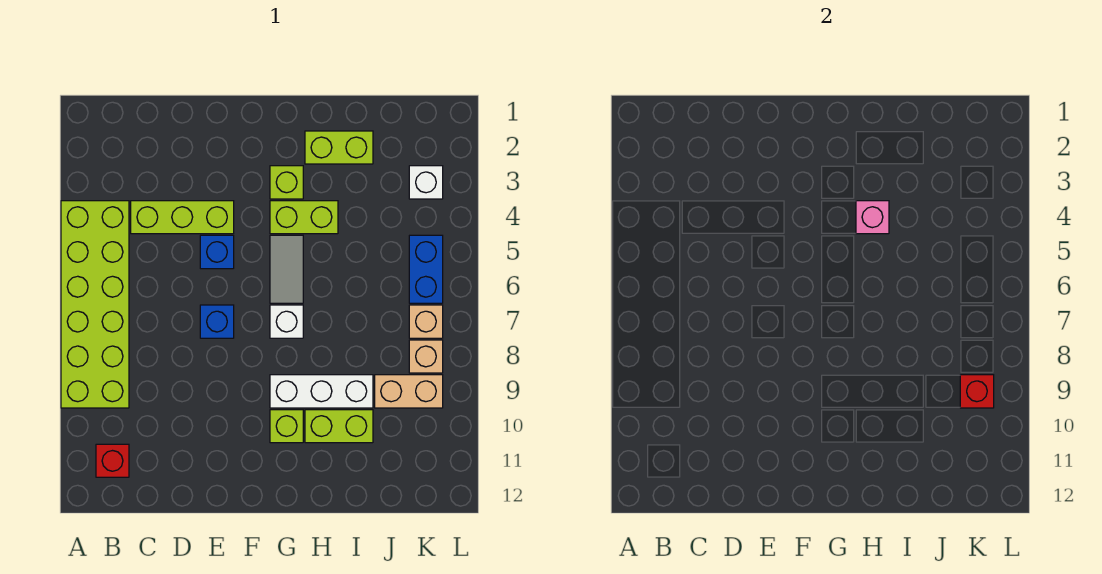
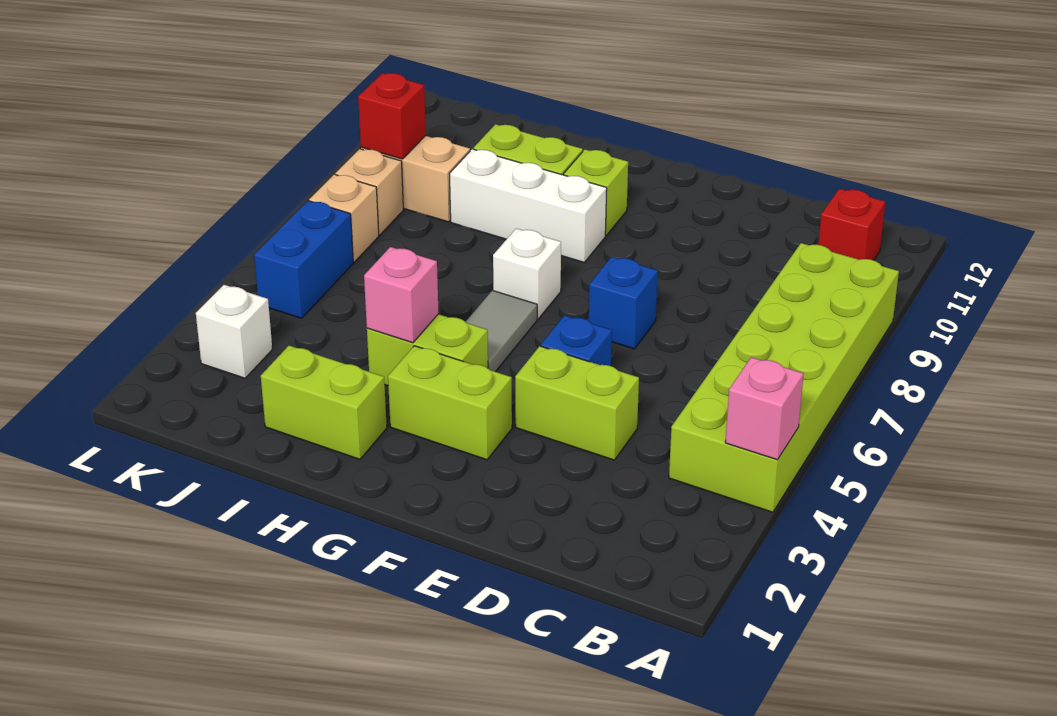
none -> pink brick A4 level 2
lime brick C4:E4 level 1 -> lime brick D4:E4 level 1
lime brick G3 level 1 -> lime brick F3:G3 level 1

